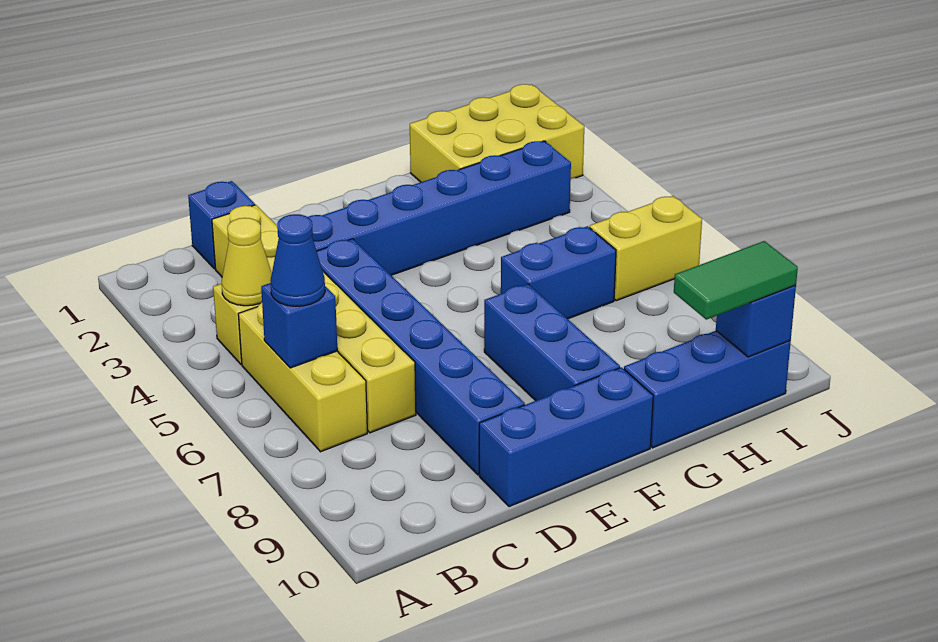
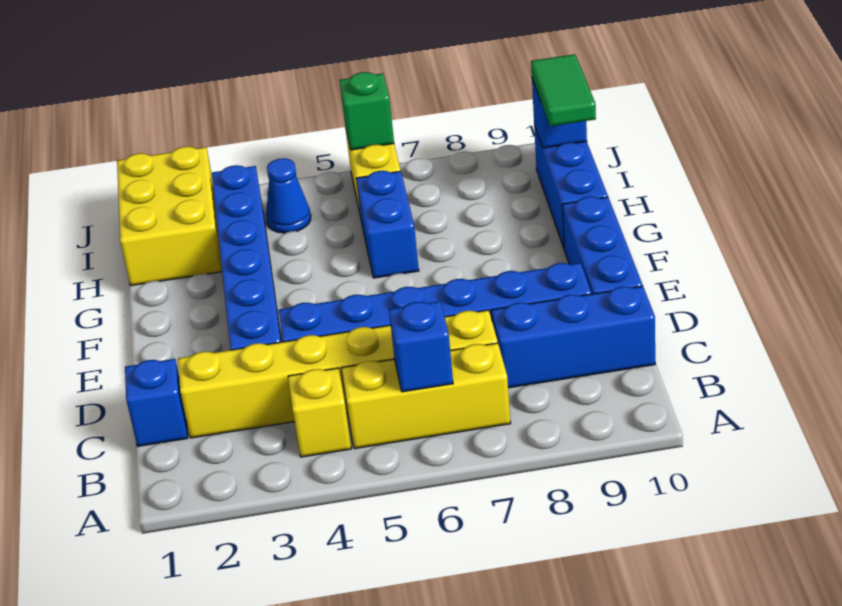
yellow cone B4 level 2 -> none
blue cone B6 level 3 -> blue cone I4 level 1
blue brick F7:F9 level 1 -> blue brick C8:C10 level 1
none -> green brick J6 level 2

